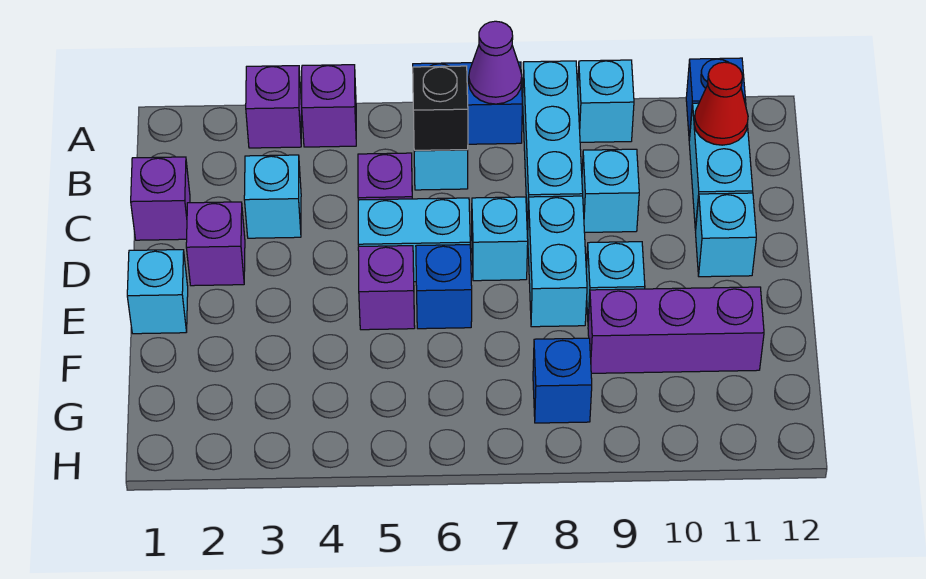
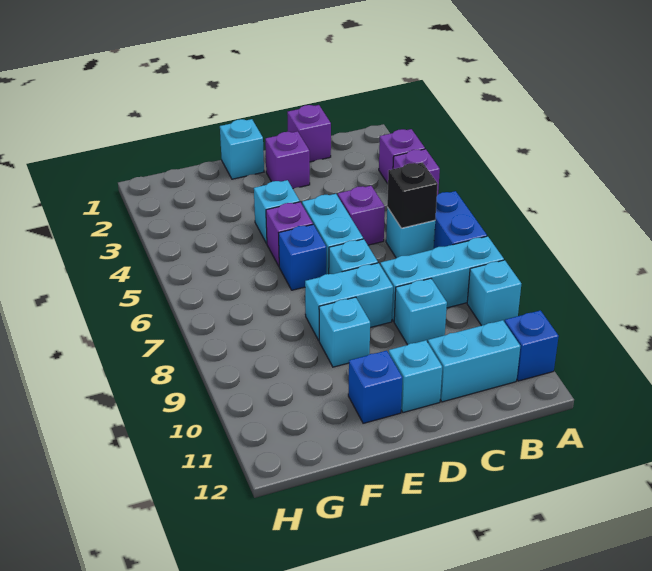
purple cone A7 level 2 -> none
red cone B11 level 2 -> none
cyan brick C3 level 1 -> cyan brick E4 level 1
purple brick F9:F11 level 1 -> none
blue brick G8 level 1 -> blue brick E11 level 1

